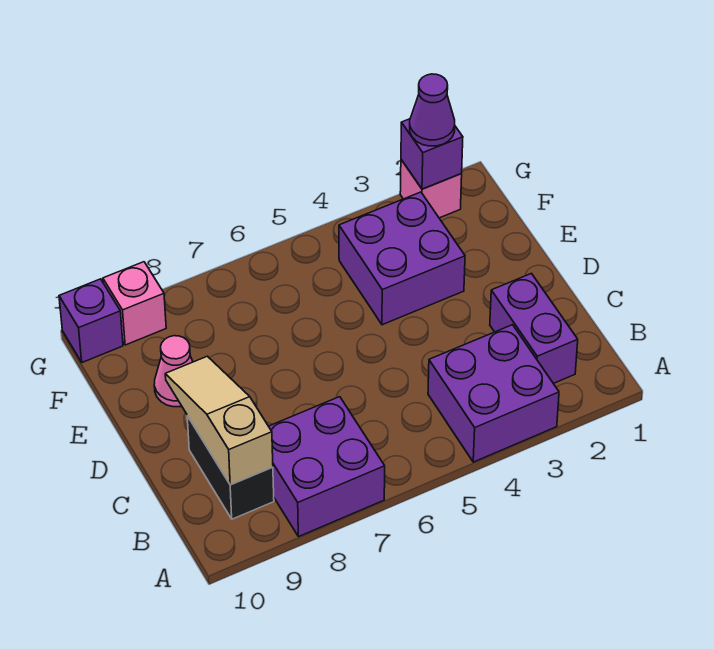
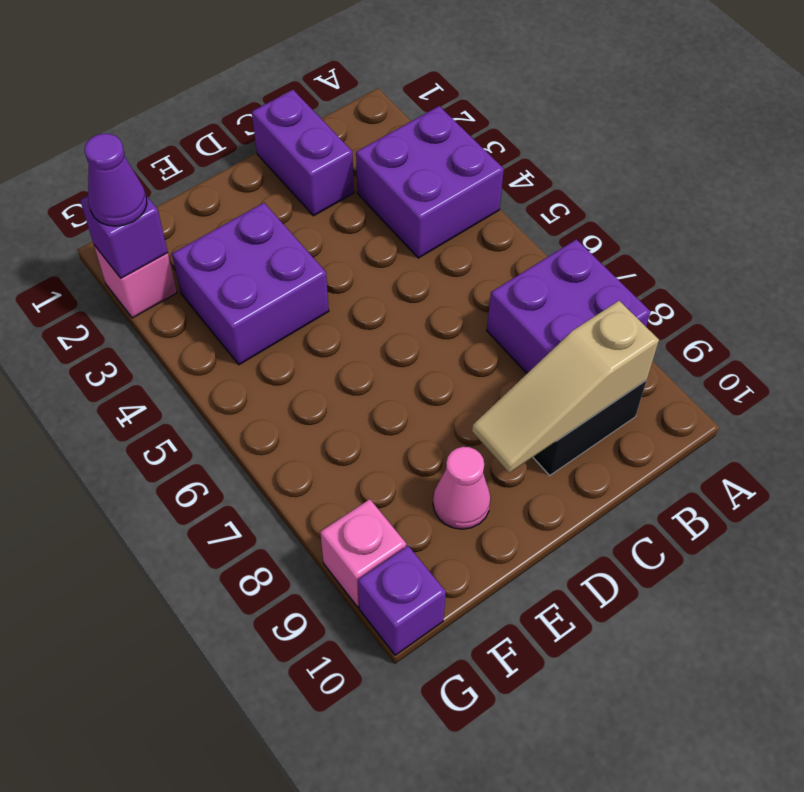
purple brick B2:C2 level 1 -> purple brick C1:C2 level 1

